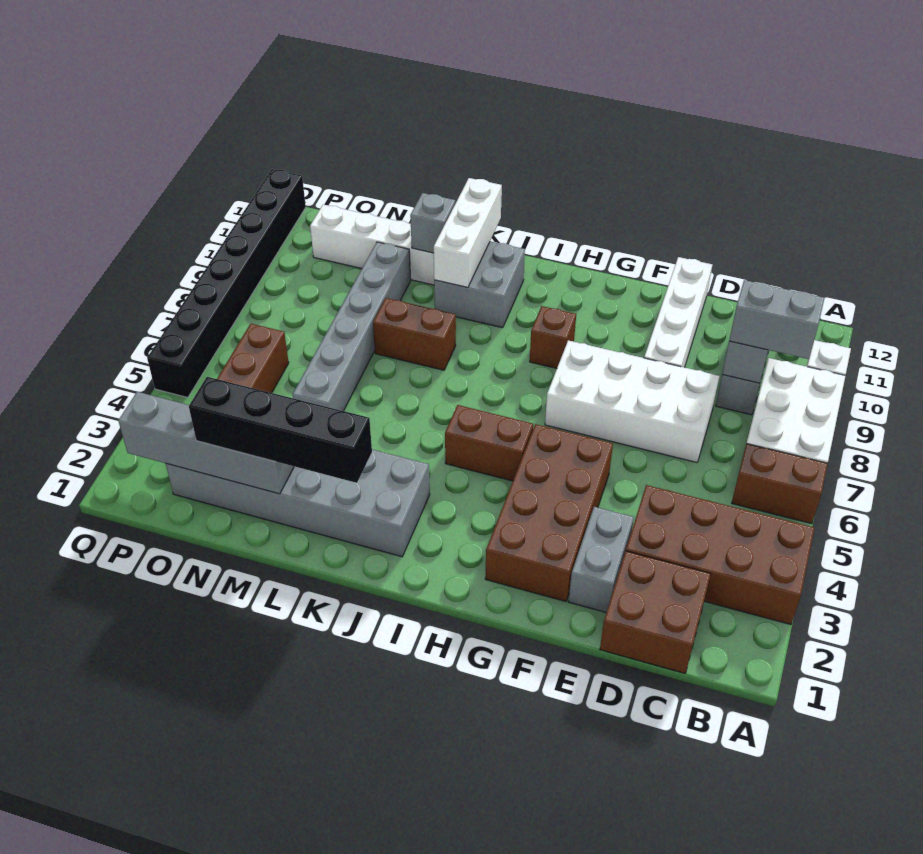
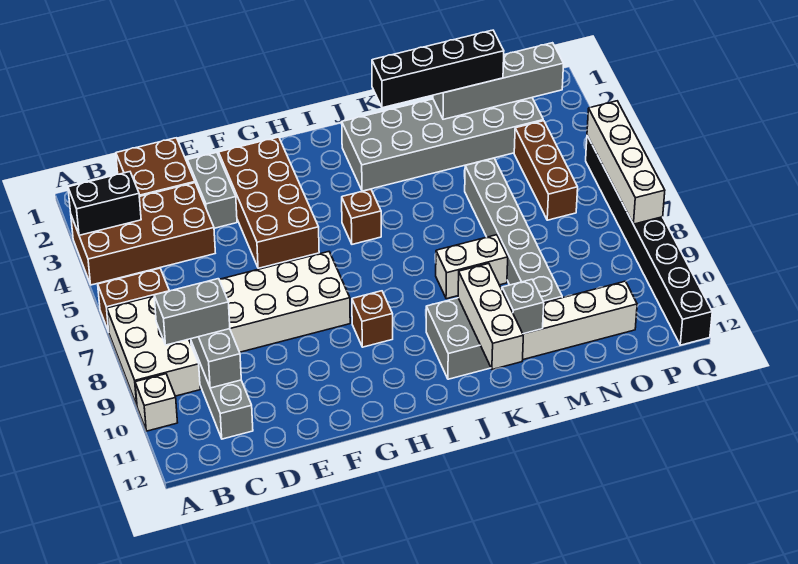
none -> black brick A3:B3 level 2
white brick E9:E12 level 1 -> white brick Q5:Q8 level 2
brown brick H5:I5 level 1 -> brown brick I5 level 1
brown brick K8:L8 level 1 -> white brick K8:L8 level 1

